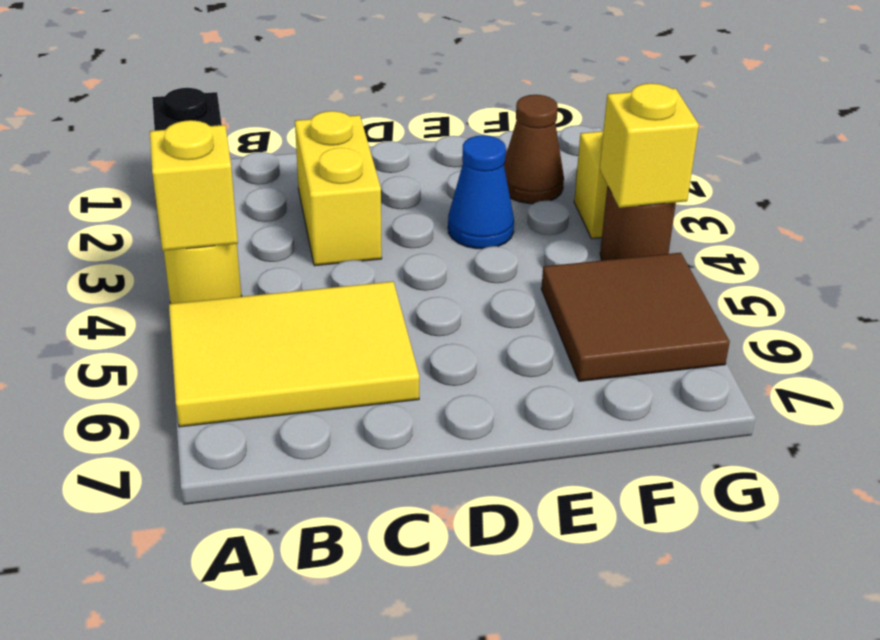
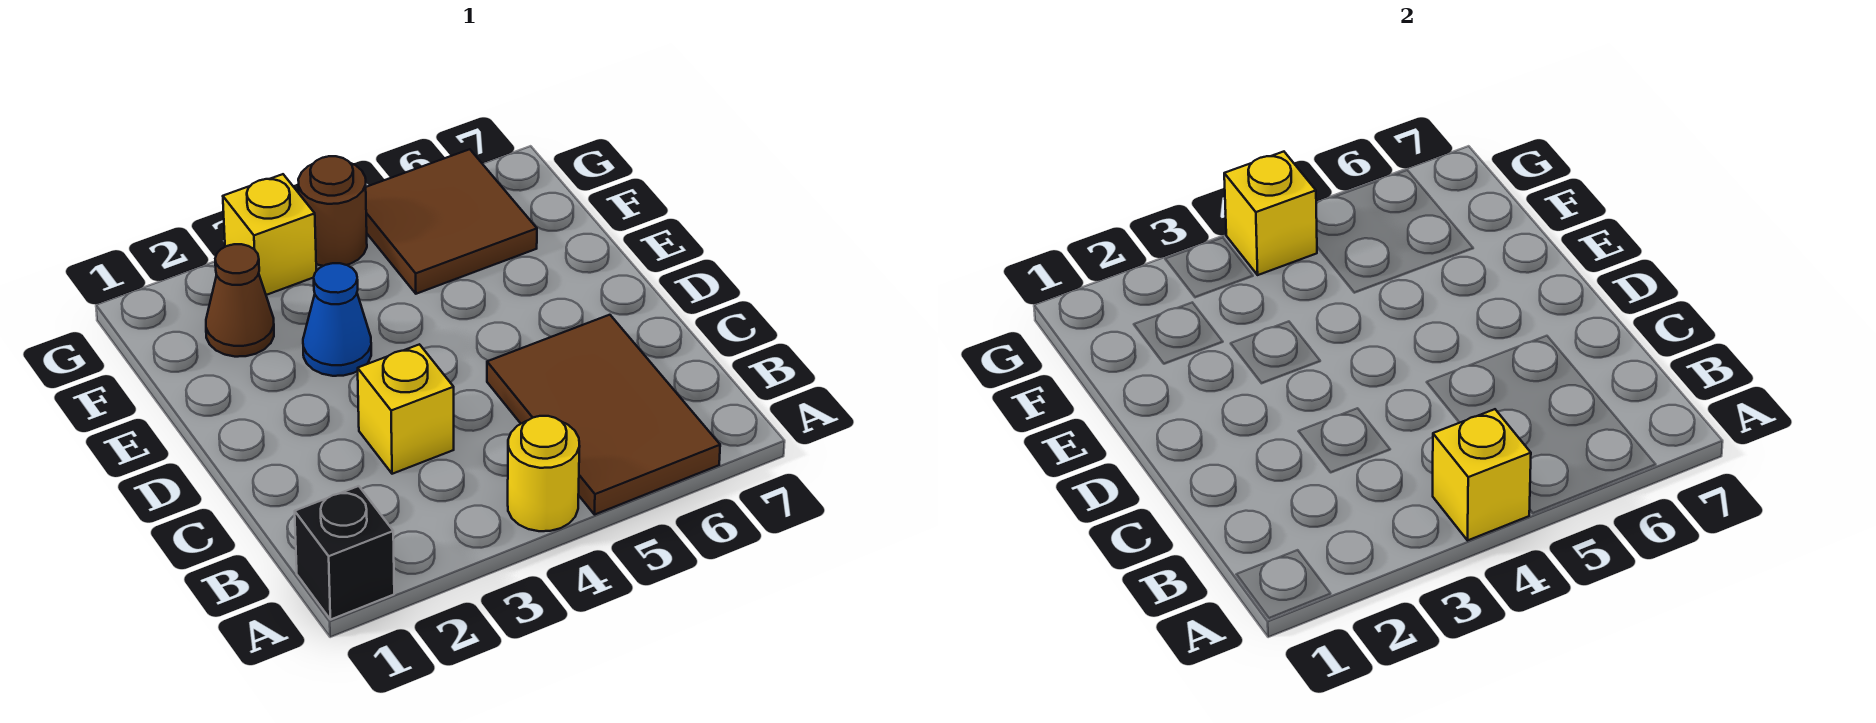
yellow tile A5:C6 level 1 -> brown tile A5:C6 level 1
yellow brick C2:C3 level 1 -> yellow brick C3 level 1

